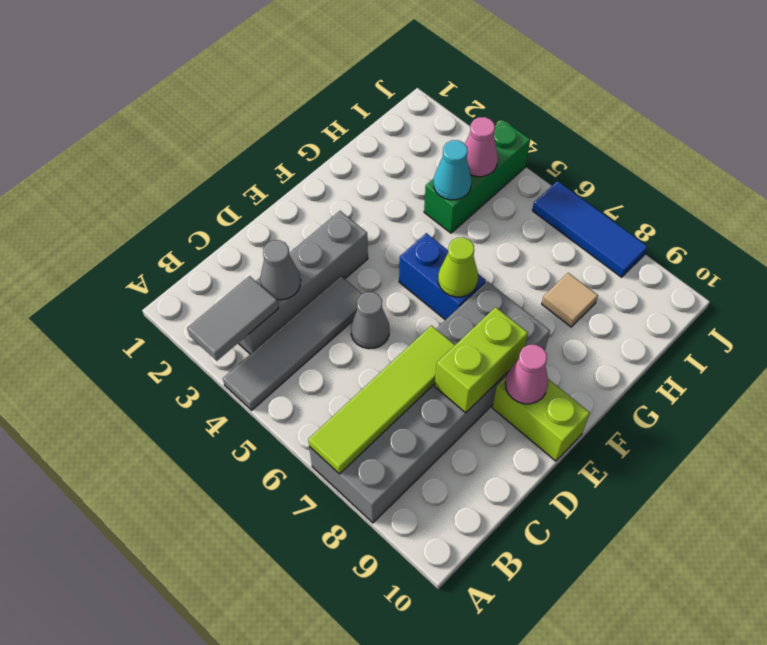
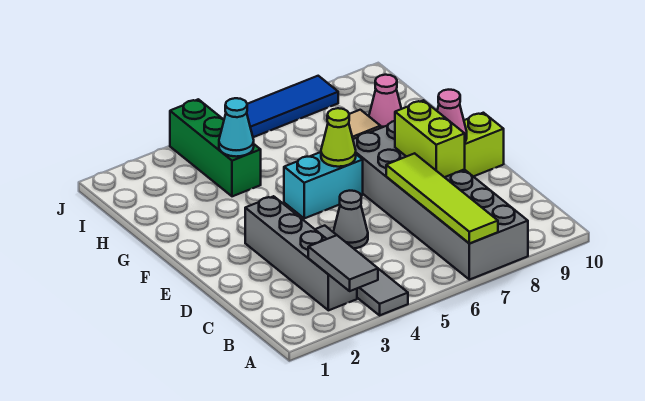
grey cone C3 level 2 -> none
blue brick F5:F6 level 1 -> cyan brick F5:F6 level 1
pink cone I4 level 2 -> pink cone H9 level 1

